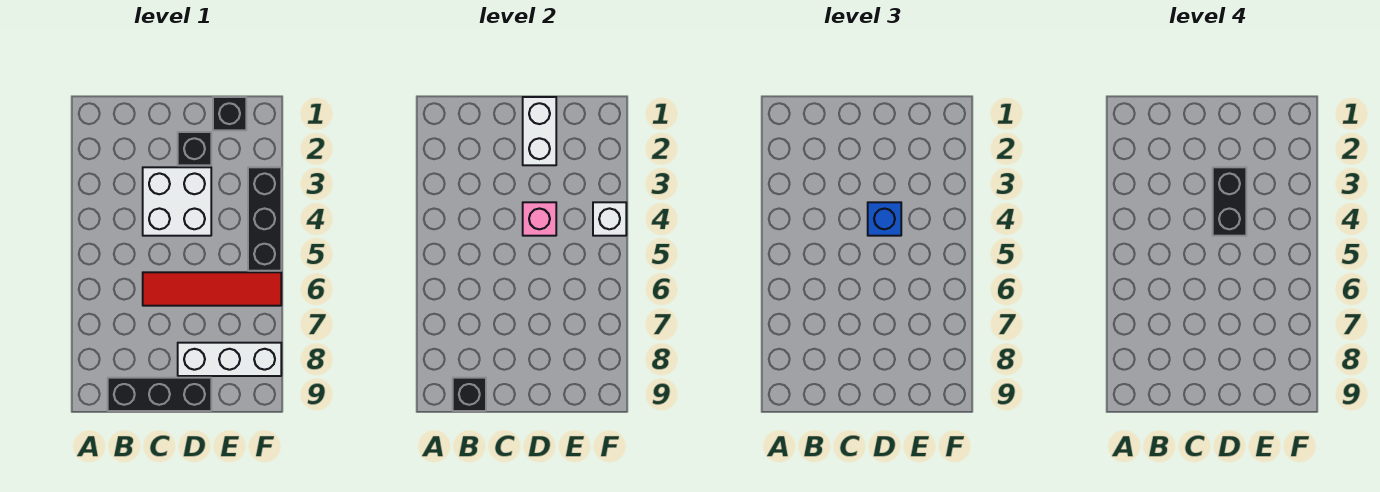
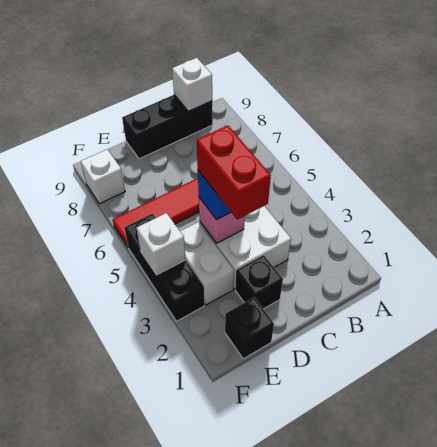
black brick B9 level 2 -> white brick B9 level 2
white brick D1:D2 level 2 -> white brick E3:E4 level 1
black brick D3:D4 level 4 -> red brick D3:D4 level 4
white brick D8:F8 level 1 -> white brick F8 level 1

